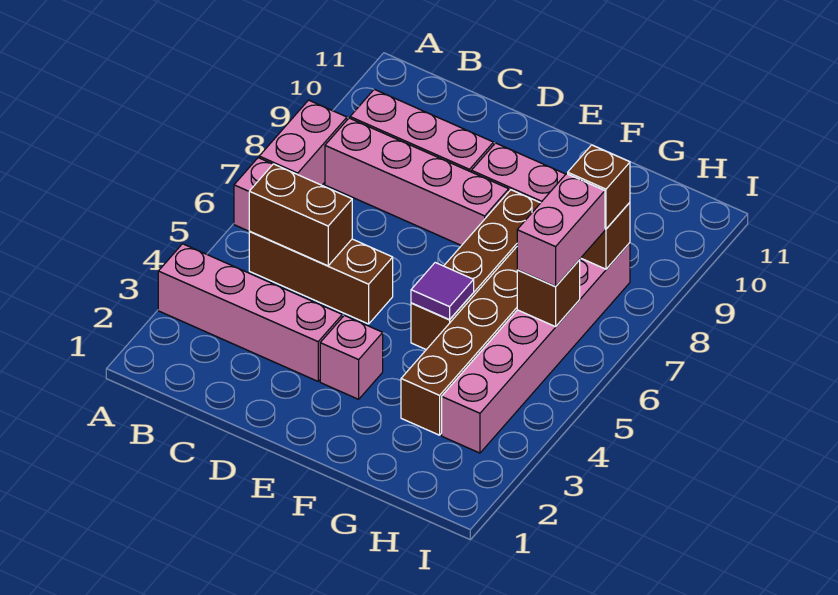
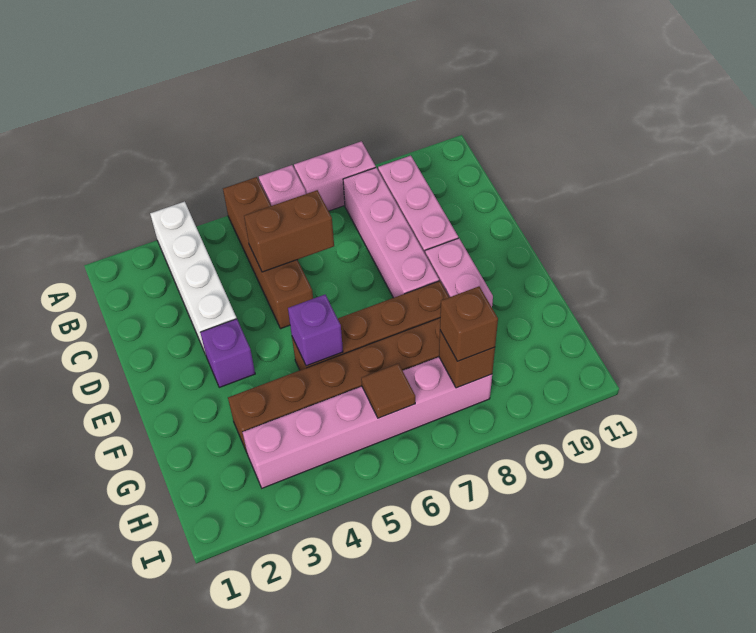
pink brick A3:D3 level 1 -> white brick A3:D3 level 1
brown brick B5:D5 level 1 -> brown brick A5:D5 level 1
brown brick B5:C5 level 2 -> brown brick C5:C6 level 2
pink brick E3 level 1 -> purple brick E3 level 1
purple tile F5 level 2 -> purple brick F5 level 2
brown brick H6 level 2 -> brown tile H6 level 2
pink brick H6:H7 level 3 -> none

